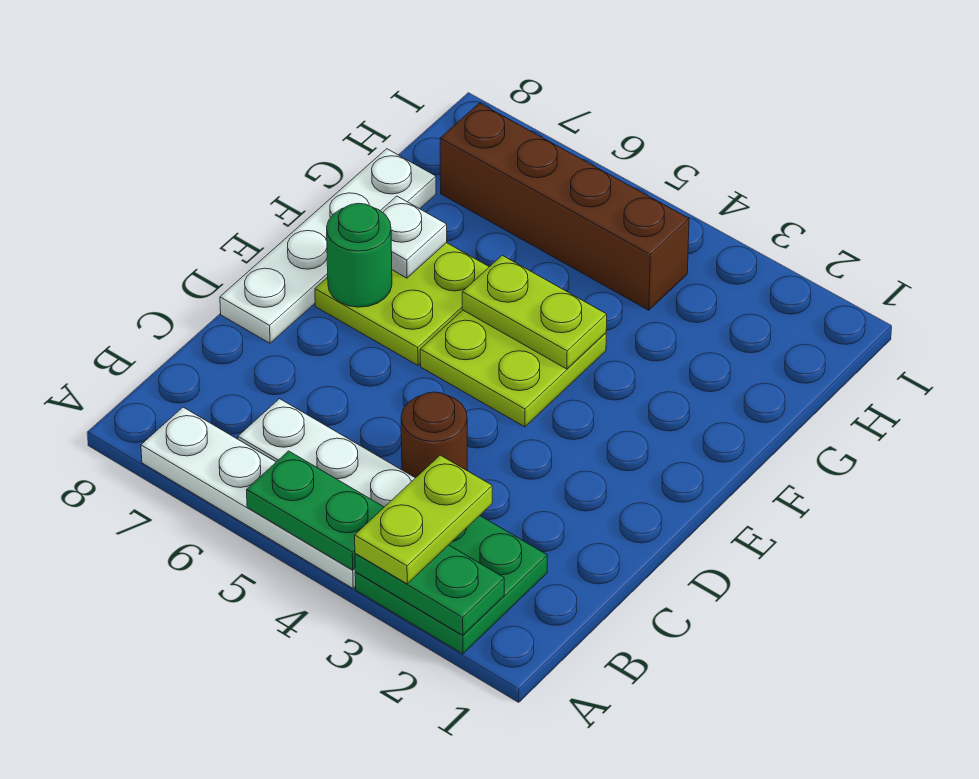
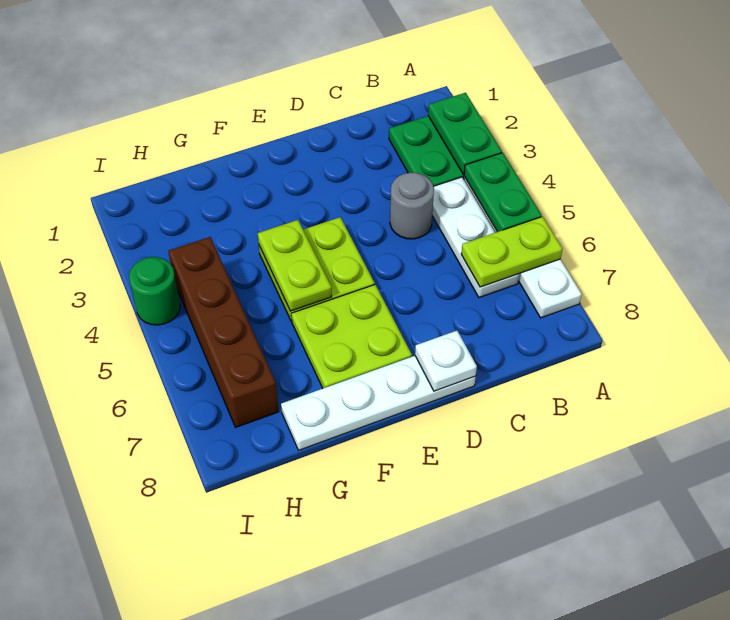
lime plate A3:B3 level 3 -> lime plate A6:B6 level 2
brown round brick C4 level 1 -> grey round brick C4 level 1
green round brick E7 level 2 -> green round brick I4 level 1
white plate F7 level 2 -> white plate D8 level 2

